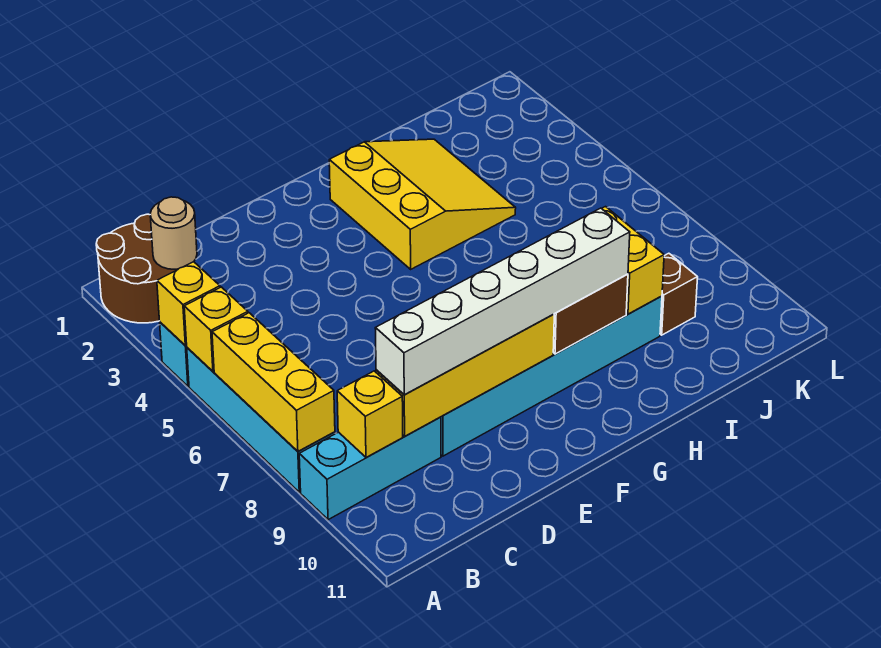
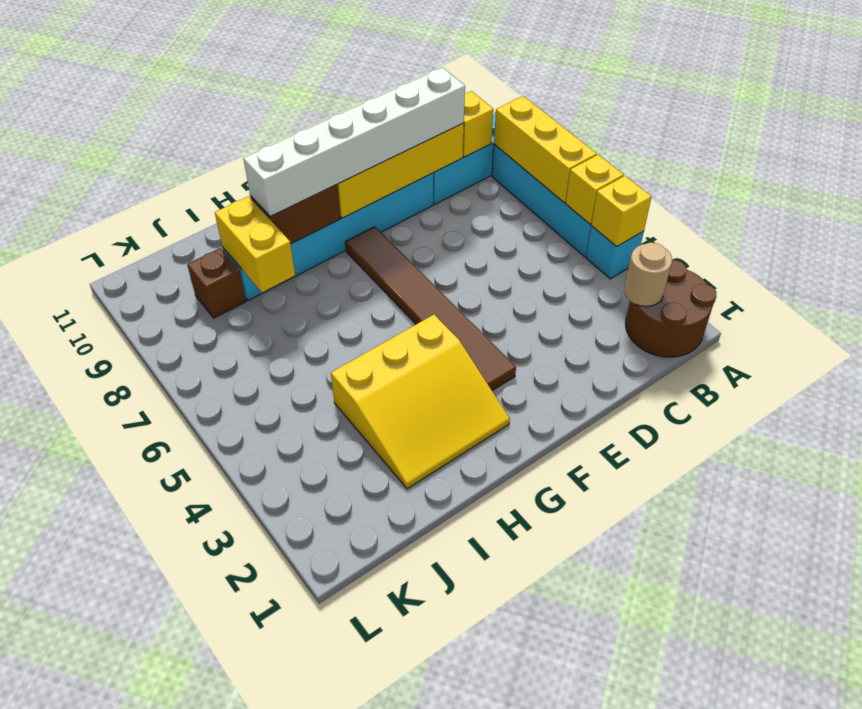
none -> brown tile F3:F8 level 1
yellow slope G2:I4 level 1 top G -> yellow slope G2:I4 level 1 top 4

